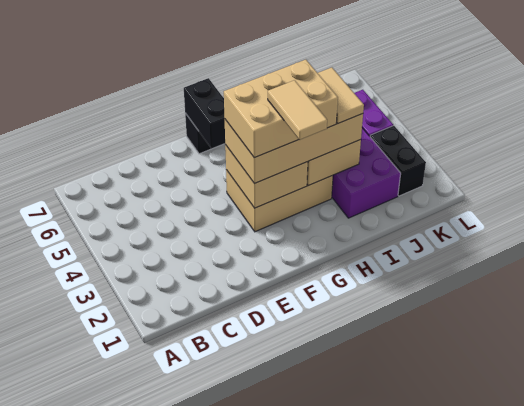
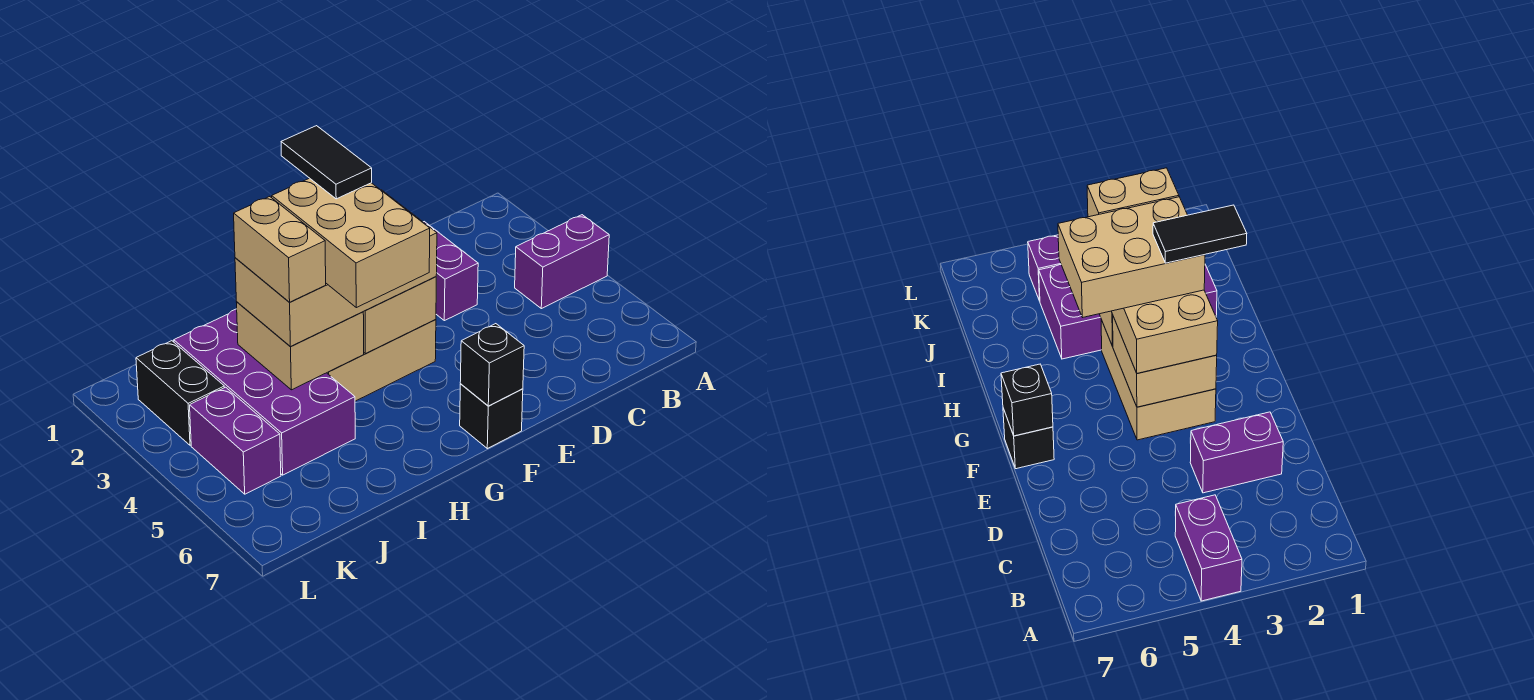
none -> purple brick A4:B4 level 1
none -> purple brick D2:D3 level 1
tan brick F3:H4 level 4 -> tan brick G3:H5 level 4
black brick F6:F7 level 2 -> black brick F7 level 2
tan tile G2:G3 level 5 -> black tile G2:G3 level 5
tan tile I3:I4 level 4 -> tan brick I3:I4 level 4

